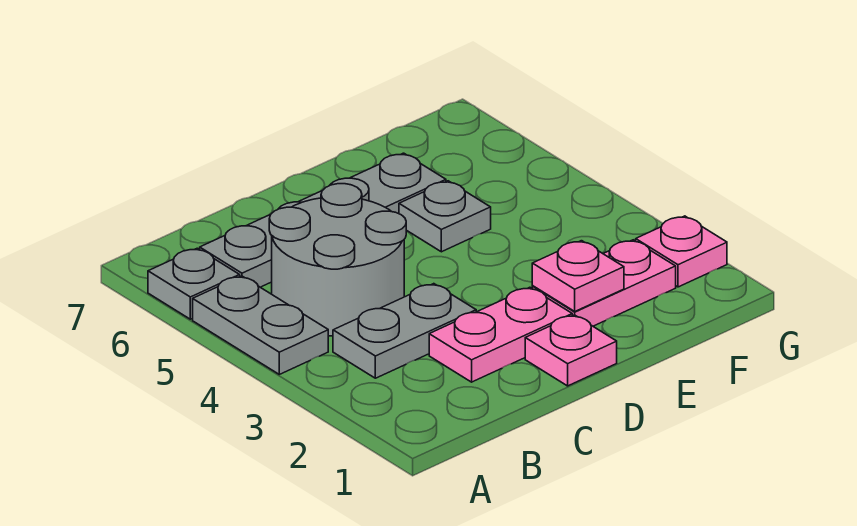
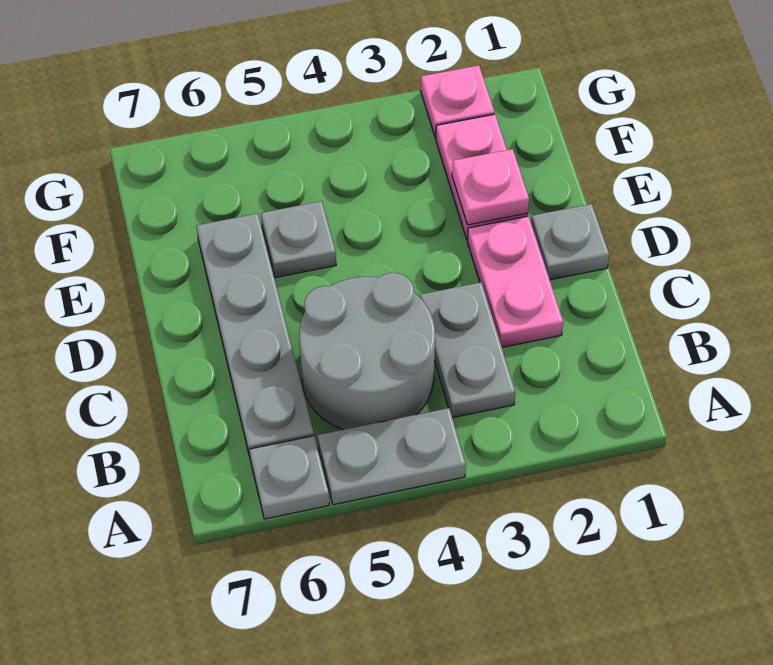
pink plate D1 level 1 -> grey plate D1 level 1

